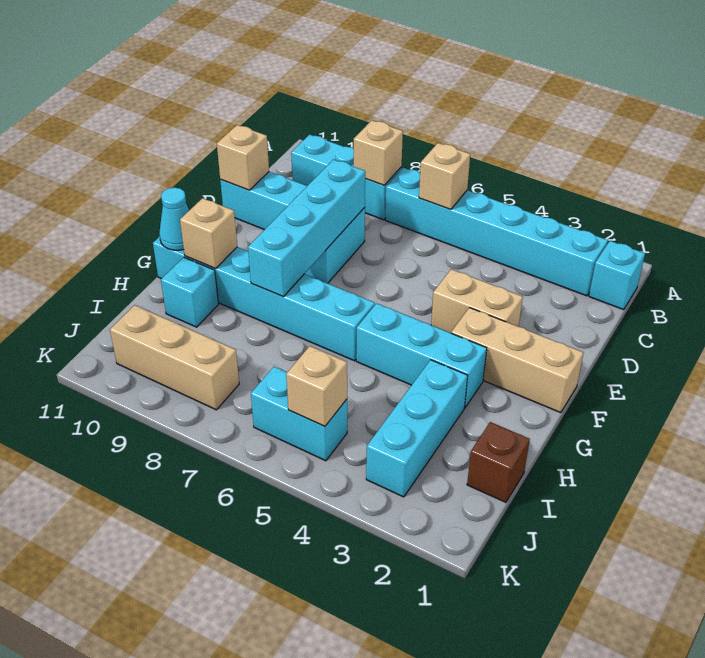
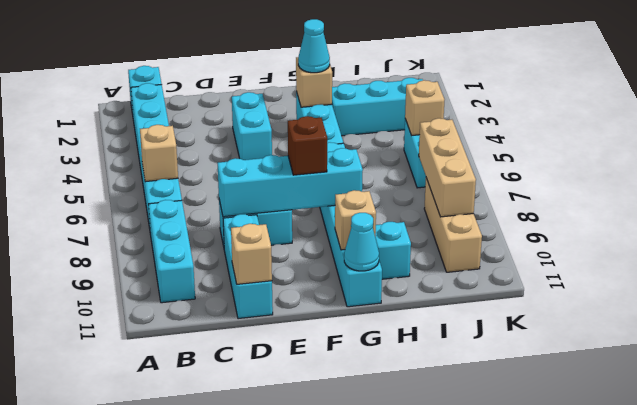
tan brick B8 level 2 -> tan brick G3 level 2
tan brick E3:E4 level 1 -> cyan brick E3:E4 level 1
tan brick F1:F3 level 1 -> tan brick J7:J9 level 2
none -> cyan cone G3 level 3
brown brick I1 level 1 -> brown brick F8 level 3

